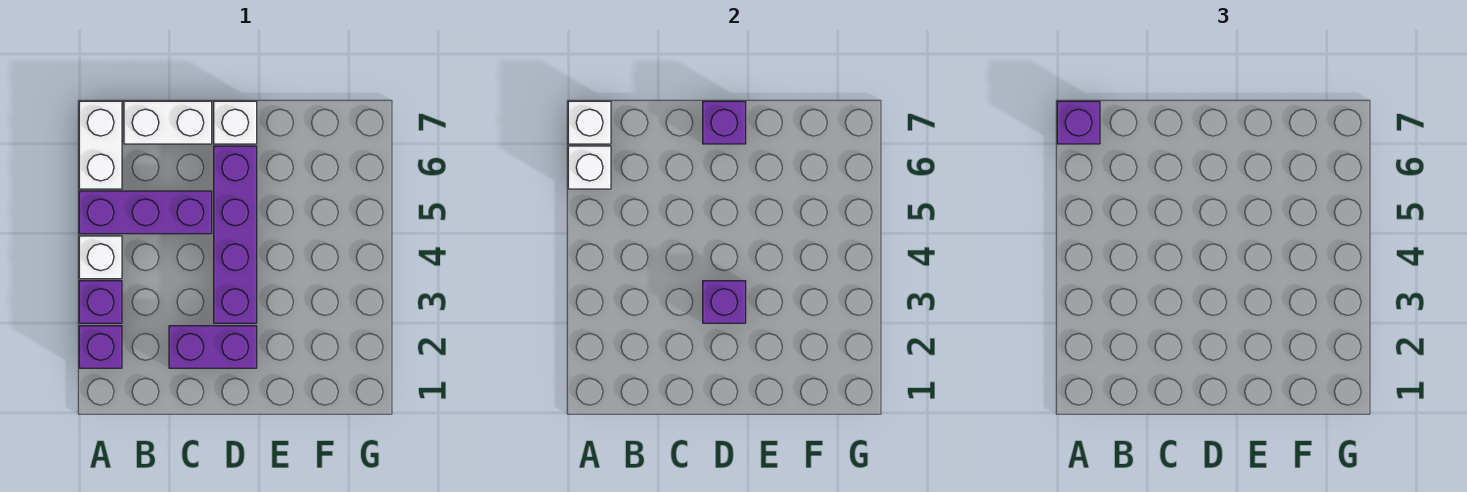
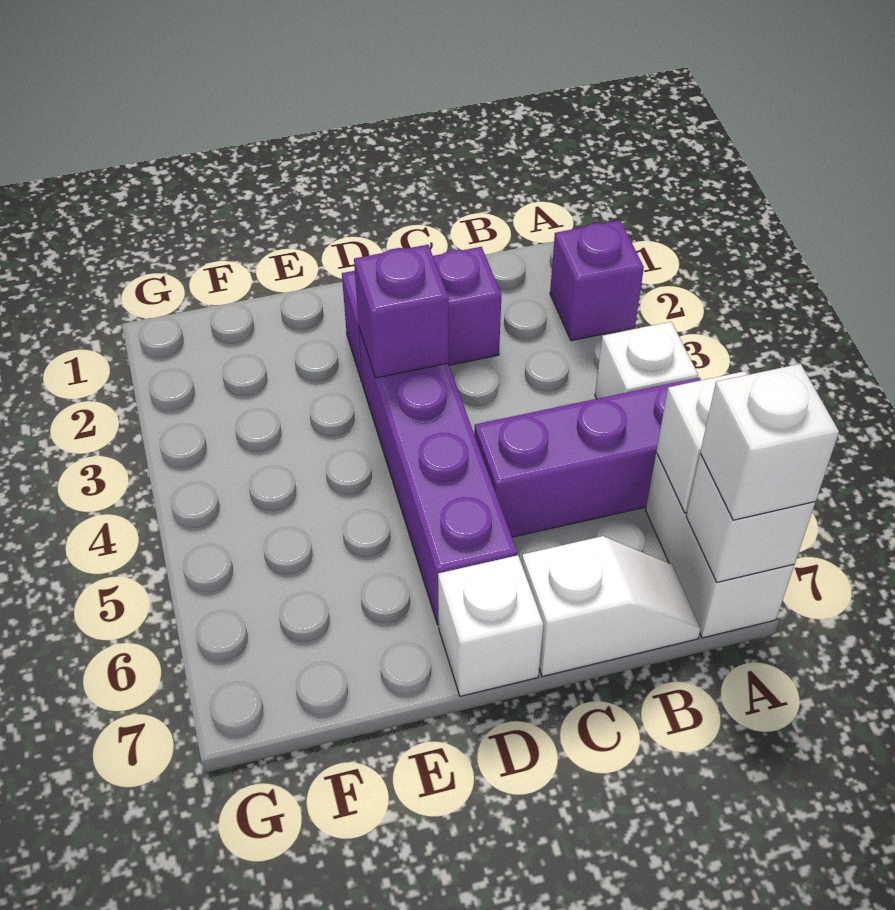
purple brick A3 level 1 -> none
purple brick A7 level 3 -> white brick A7 level 3
white brick B7:C7 level 1 -> white slope B7:C7 level 1 top C
purple brick D7 level 2 -> none

